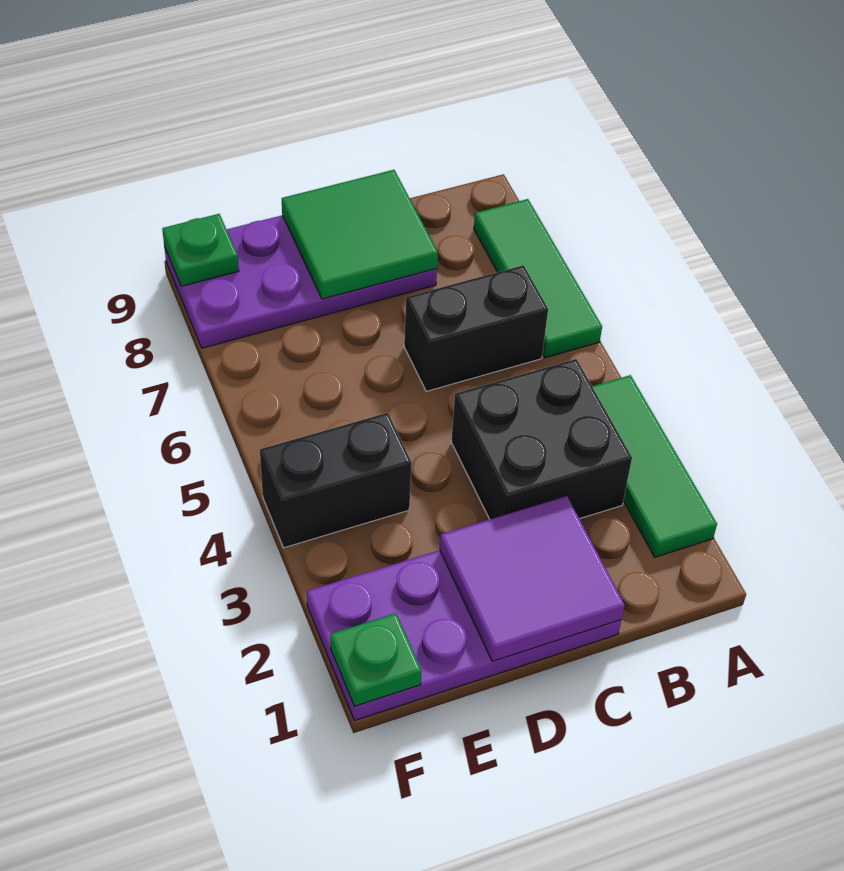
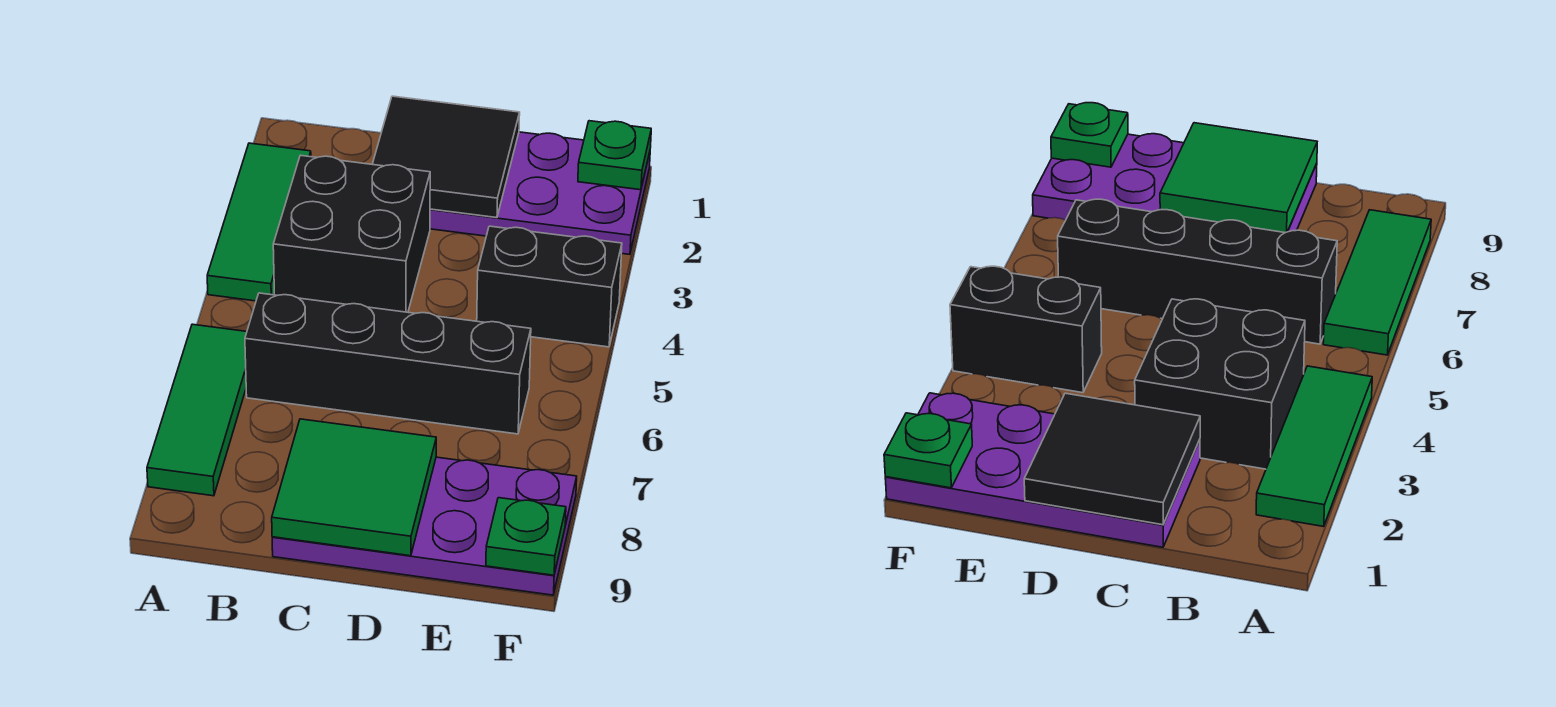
black brick B6:C6 level 1 -> black brick B6:E6 level 1
purple tile C1:D2 level 2 -> black tile C1:D2 level 2

